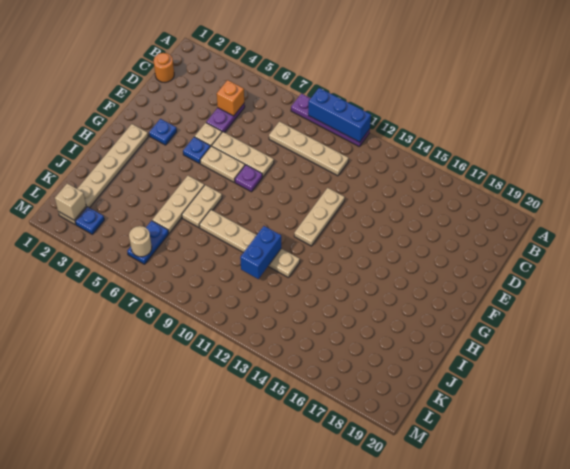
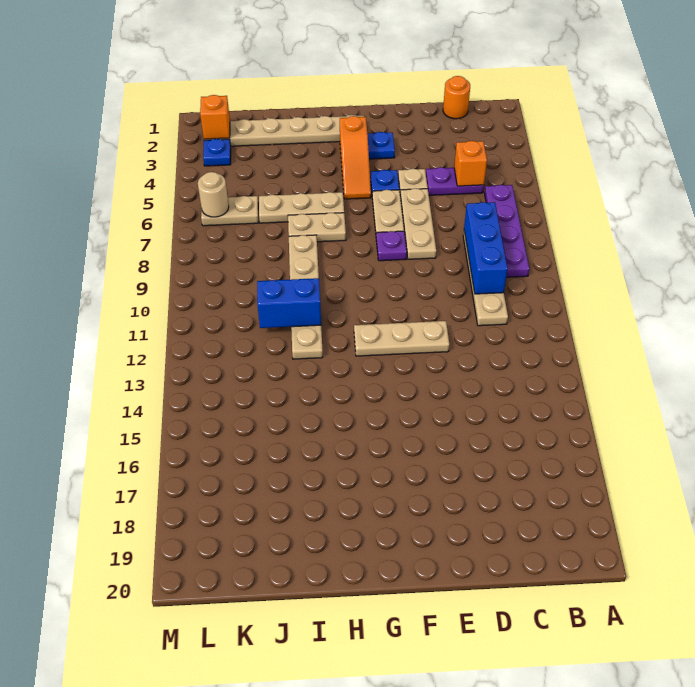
purple plate A8:A11 level 1 -> purple plate B6:B9 level 1
blue brick A9:A11 level 2 -> blue brick C8:C10 level 2
none -> orange slope G3:G5 level 1 top 3
blue plate K6:L6 level 1 -> tan plate K6:L6 level 1
tan brick L2 level 2 -> orange brick L2 level 2

